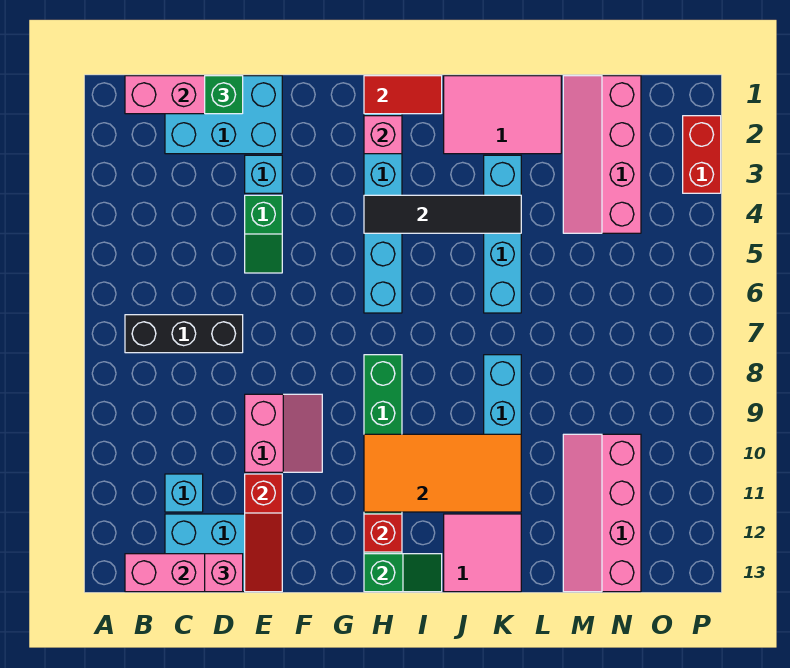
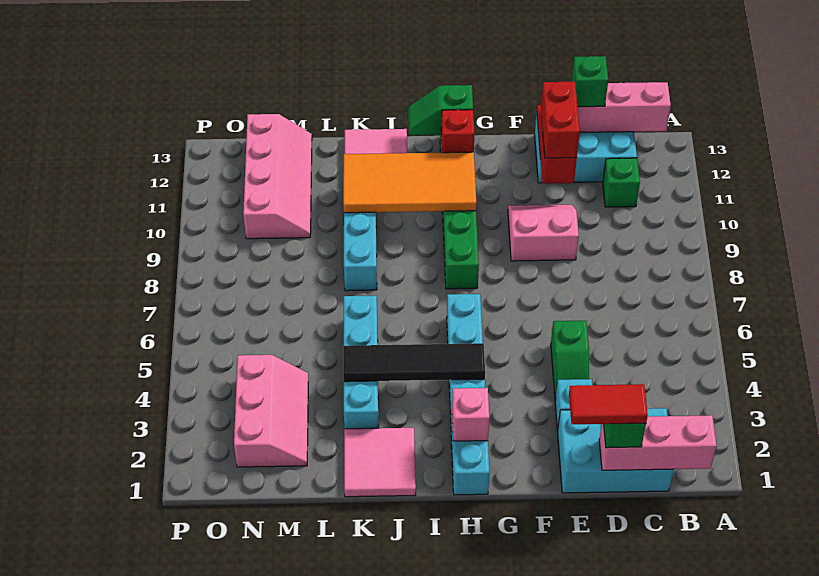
black brick B7:D7 level 1 -> none
cyan brick C11 level 1 -> green brick C11 level 1
pink brick D13 level 3 -> green brick D13 level 3
green slope E4:E5 level 1 top 4 -> green slope E4:E5 level 1 top 5
pink slope E9:F10 level 1 top E -> pink slope E9:F10 level 1 top 9
red tile H1:I1 level 2 -> red tile D1:E1 level 4
pink tile J1:L2 level 1 -> pink tile J1:K2 level 1
pink slope M1:N4 level 1 top N -> pink slope M2:N4 level 1 top N
red brick P2:P3 level 1 -> red brick E11:E12 level 3

